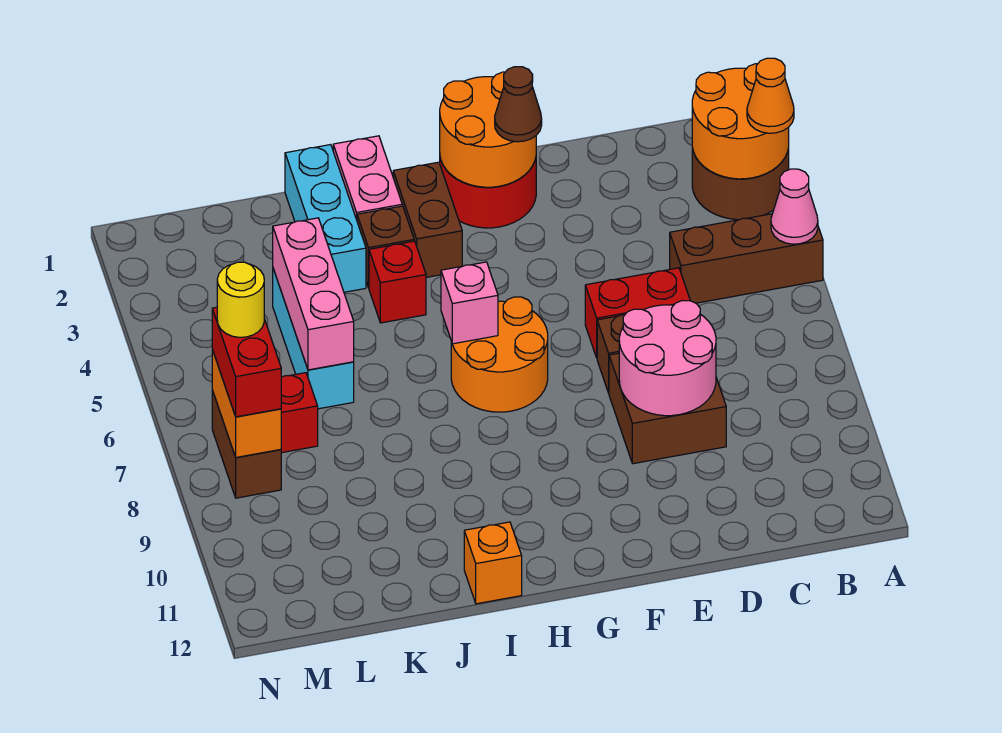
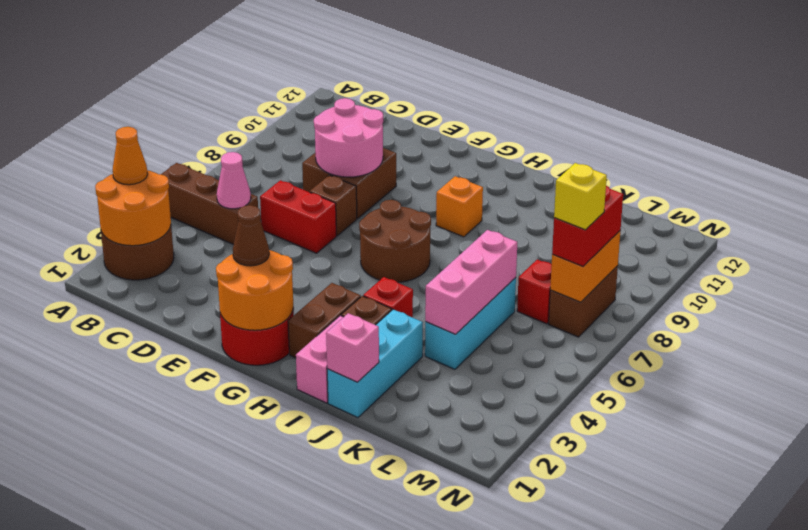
pink cone A5 level 2 -> pink cone C5 level 2
orange round brick G6:H7 level 1 -> brown round brick G6:H7 level 1
pink brick H6 level 2 -> pink brick J1 level 2
orange brick I12 level 1 -> orange brick H9 level 1
yellow round brick M7 level 4 -> yellow brick M7 level 4

